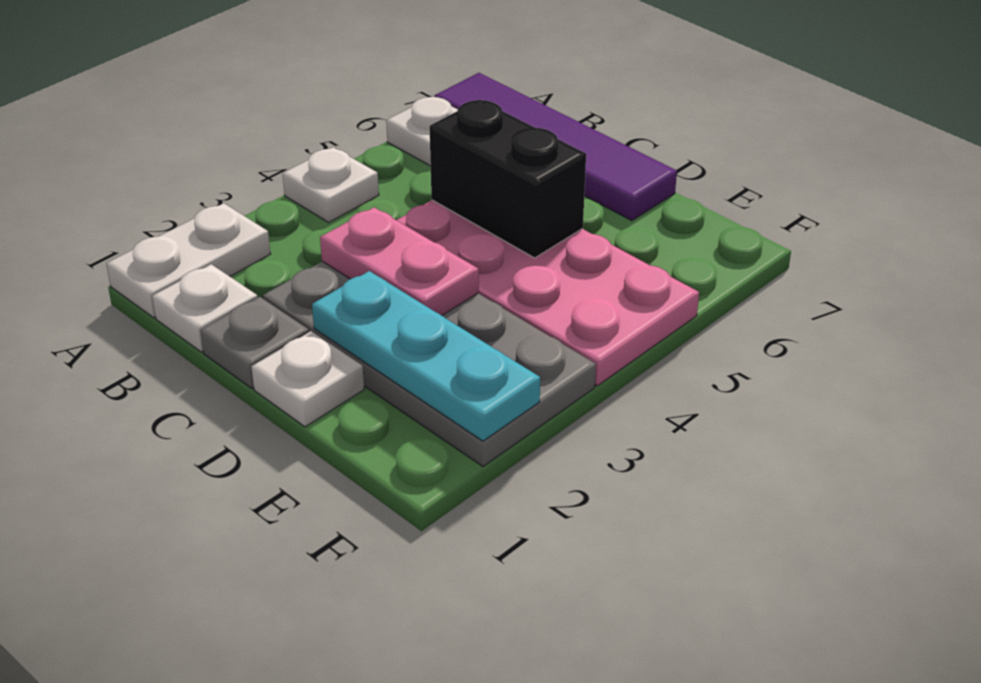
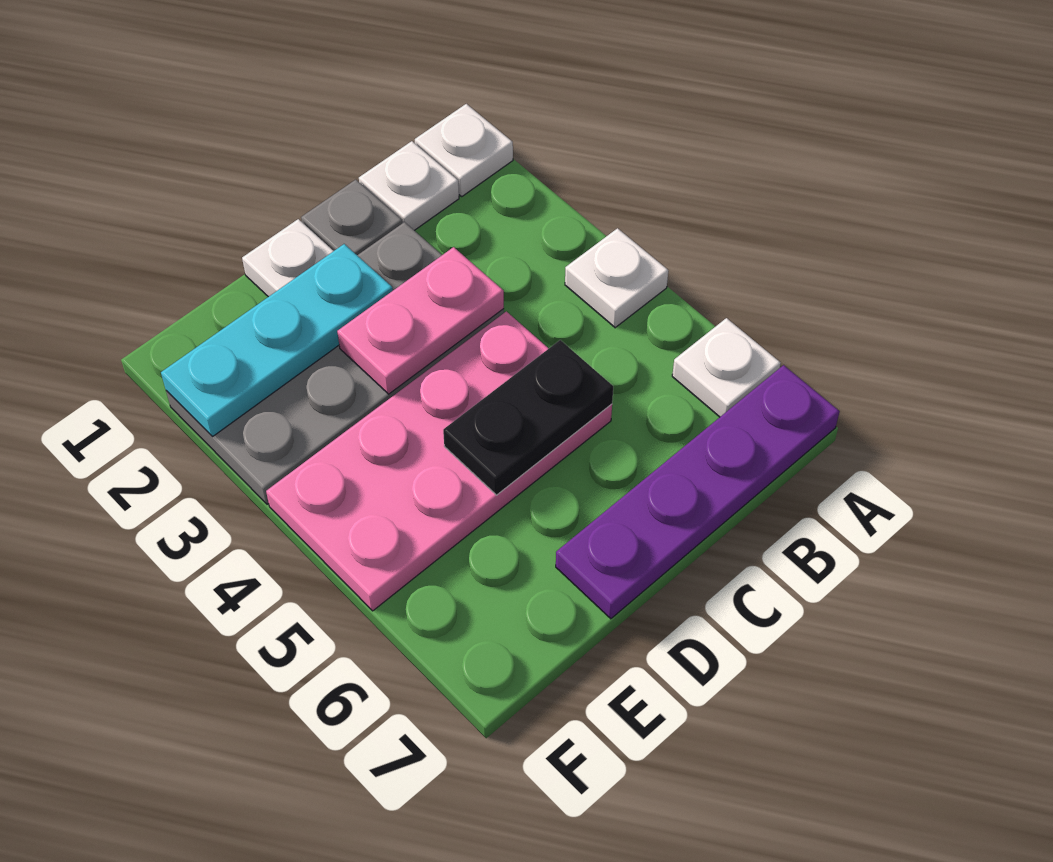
white plate A1:A2 level 1 -> white plate A1 level 1
purple tile A7:D7 level 1 -> purple plate A7:D7 level 1
black brick C5:D5 level 2 -> black plate C5:D5 level 2

